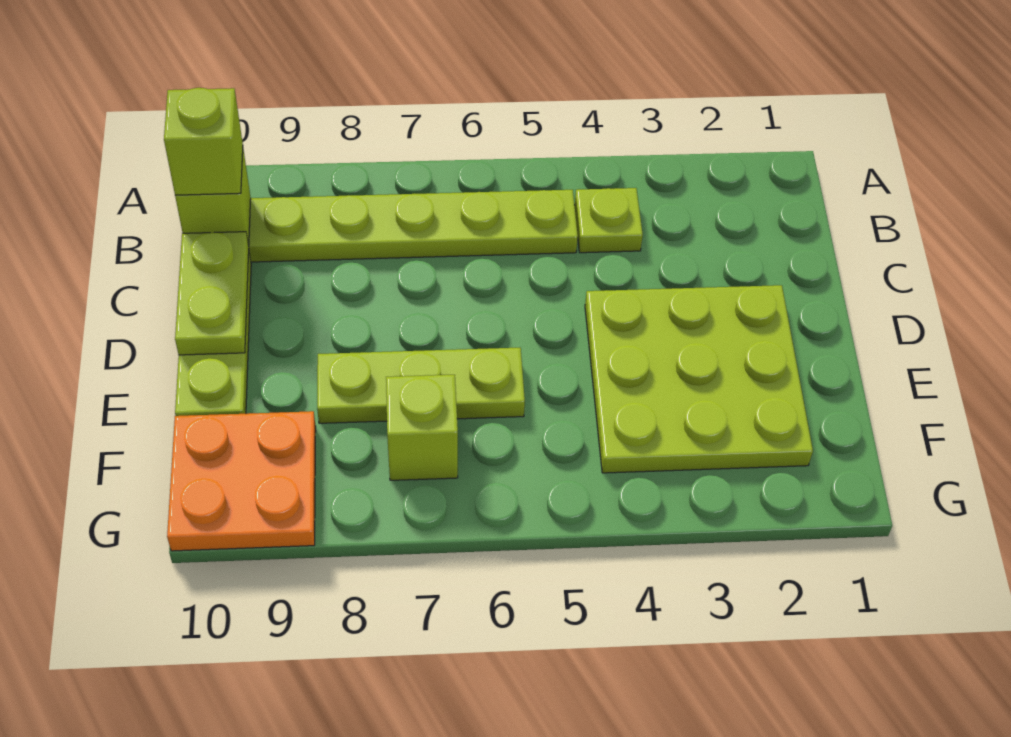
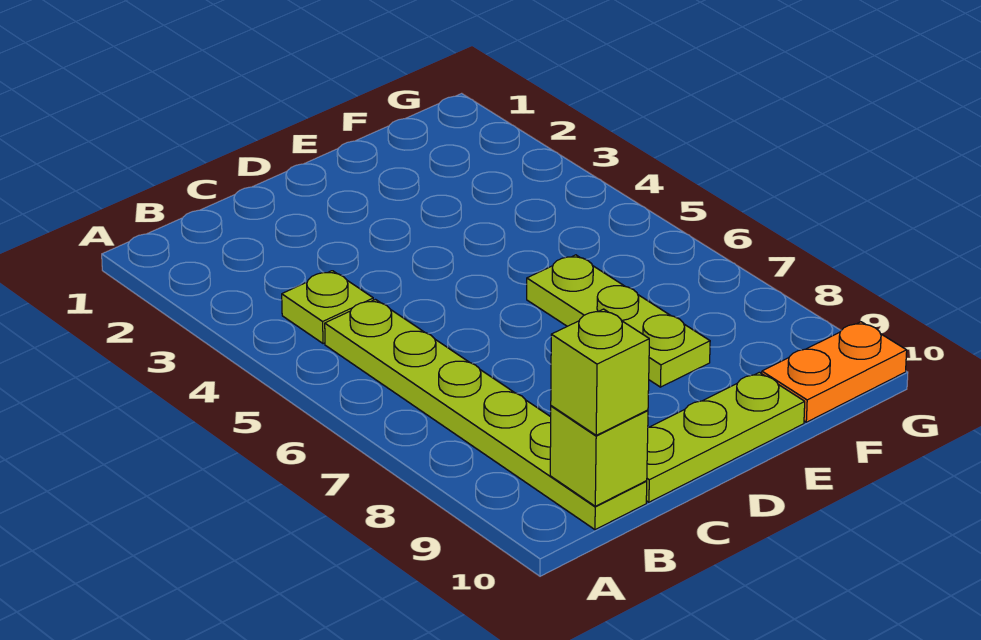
lime plate C10:D10 level 2 -> none
lime plate D2:F4 level 1 -> none
lime brick F7 level 1 -> none
orange plate F9:G10 level 1 -> orange plate F10:G10 level 1

